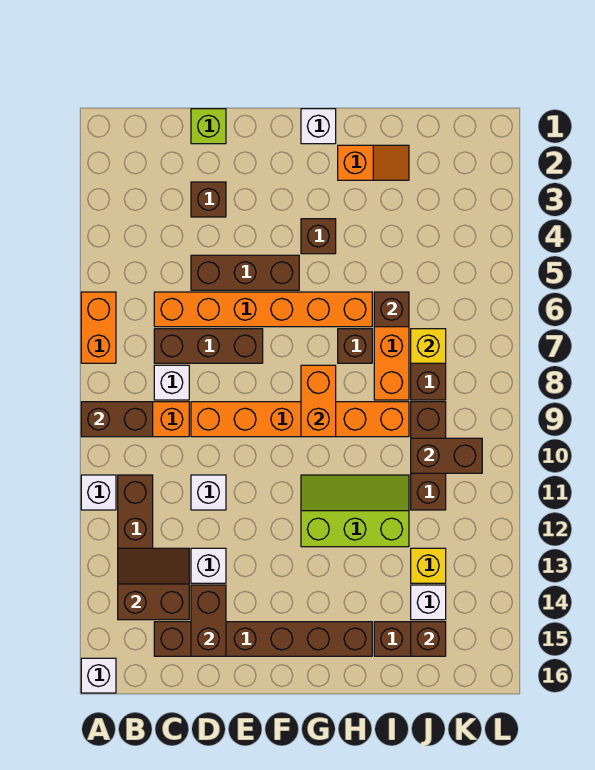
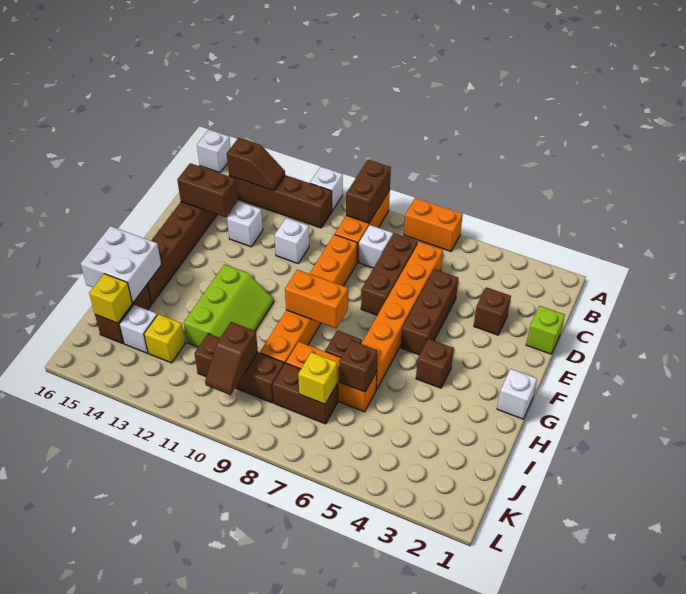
brown slope B13:C14 level 2 top 14 -> brown slope B13:B14 level 2 top 14
orange slope H2:I2 level 1 top H -> none
none -> white brick H15:I16 level 2
brown brick J10:K10 level 2 -> brown slope J10:K10 level 2 top J
brown brick J15 level 2 -> yellow brick J15 level 2

